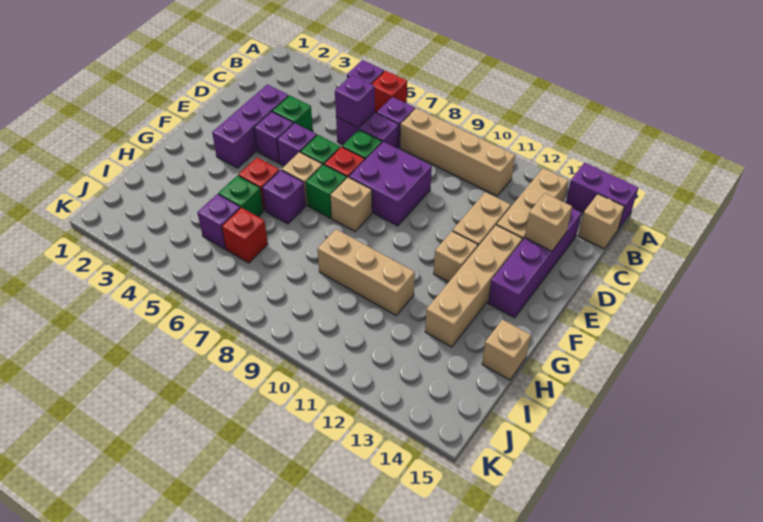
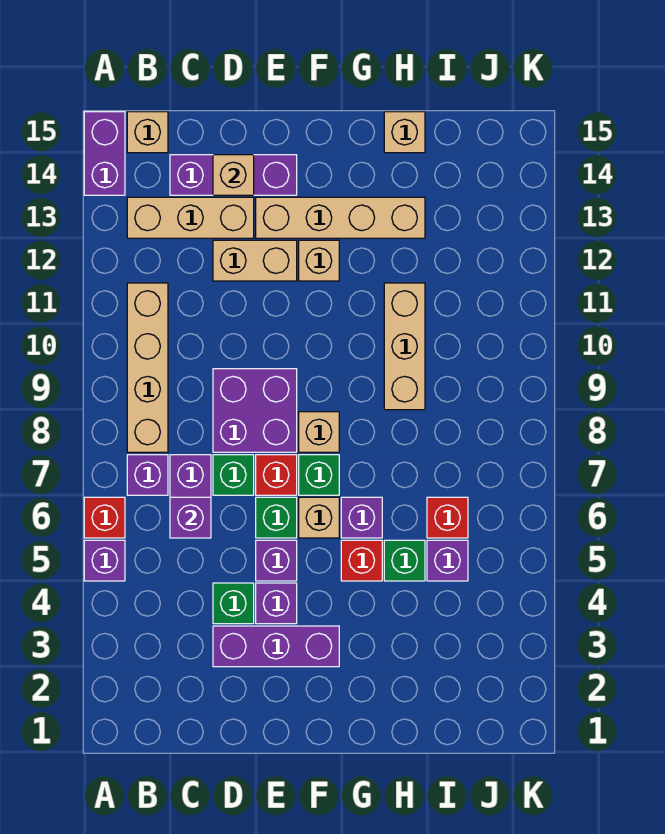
purple brick C14:F14 level 1 -> purple brick C14:E14 level 1

